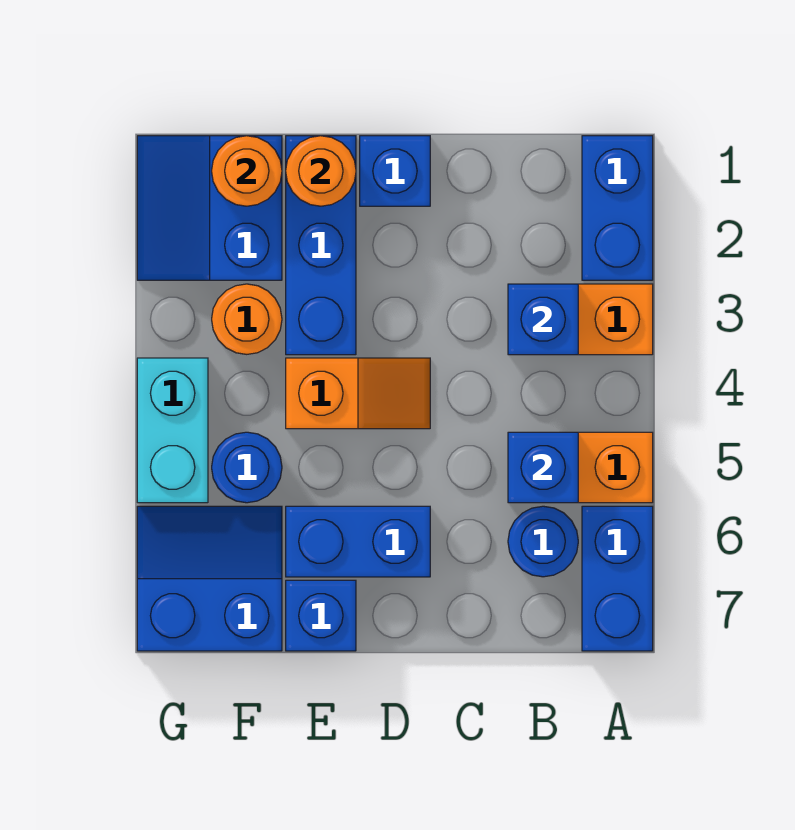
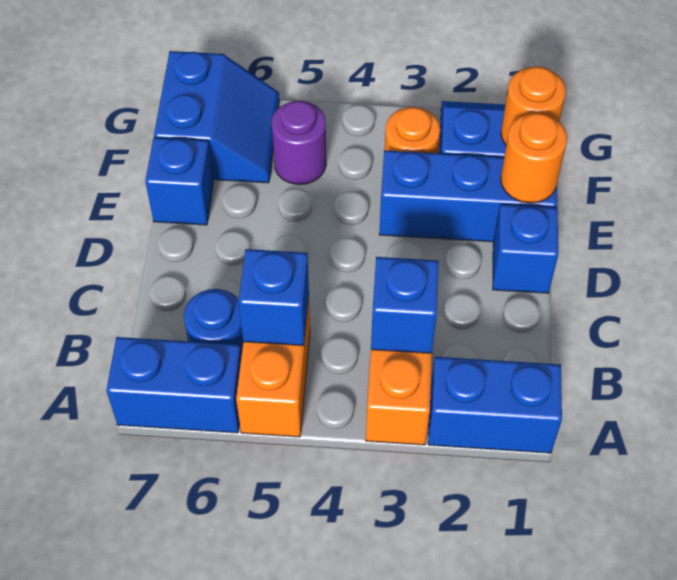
orange slope D4:E4 level 1 top E -> none
blue brick D6:E6 level 1 -> none
blue round brick F5 level 1 -> purple round brick F5 level 1
cyan brick G4:G5 level 1 -> none

